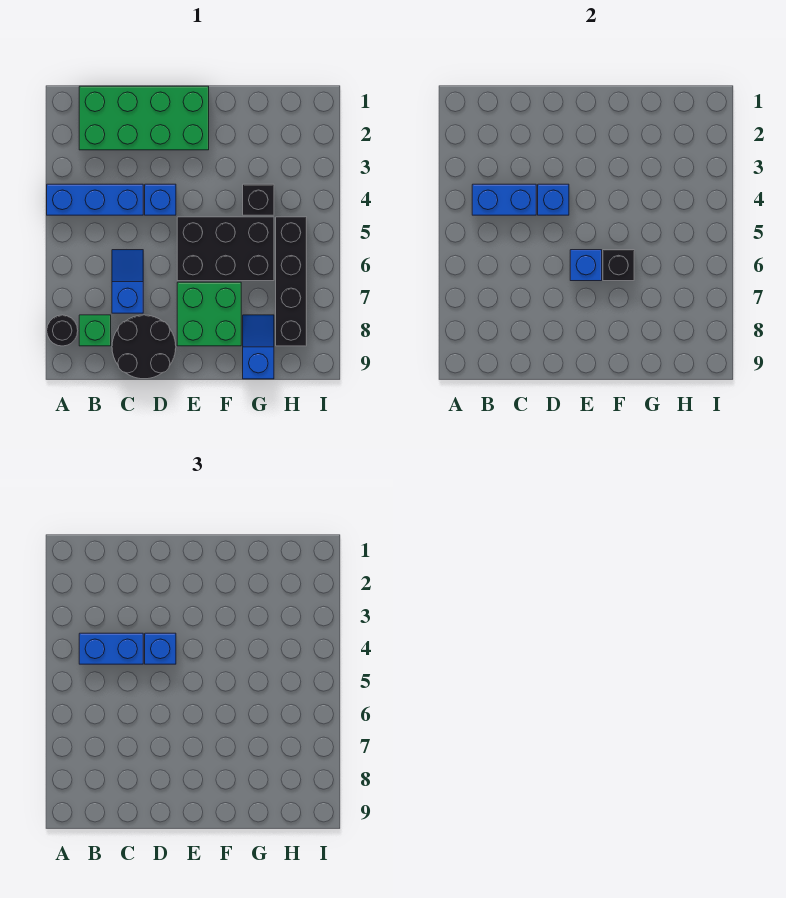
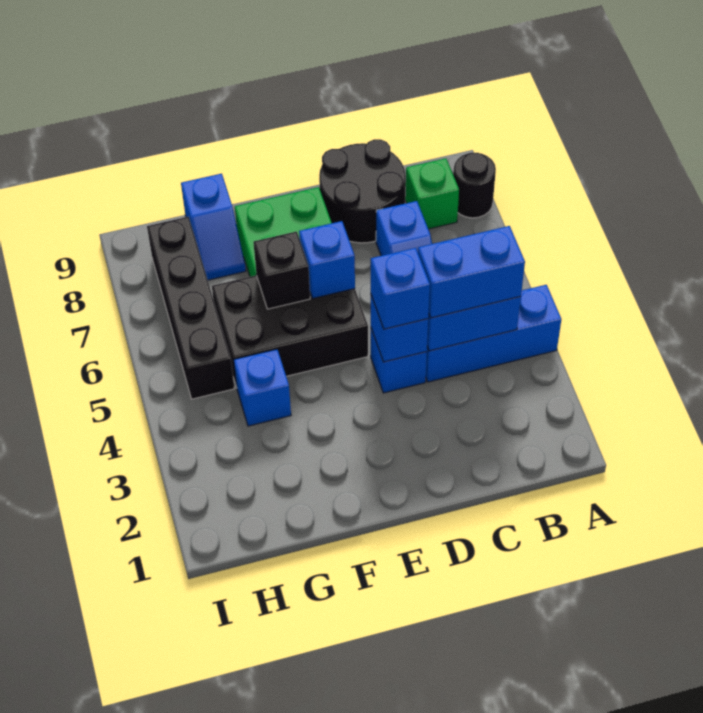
green brick B1:E2 level 1 -> none
black brick G4 level 1 -> blue brick G4 level 1

